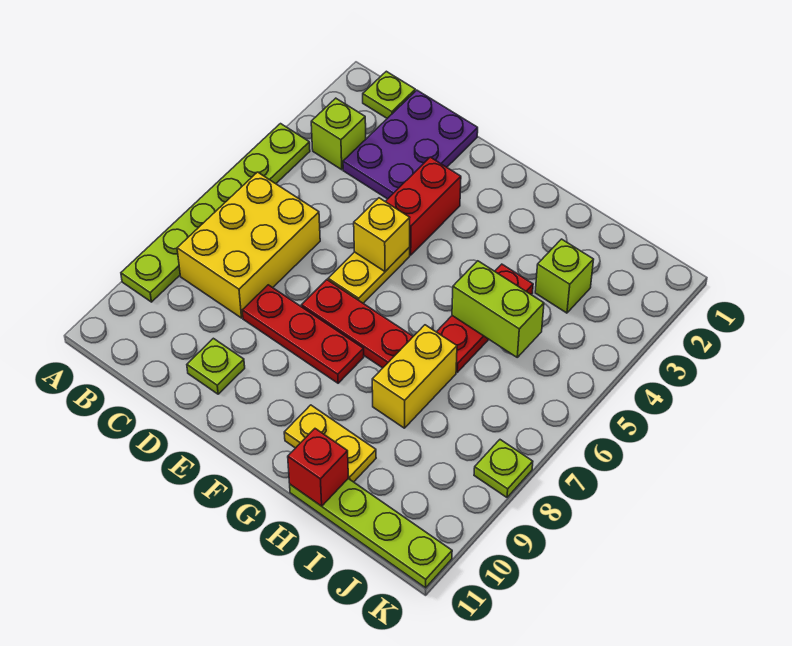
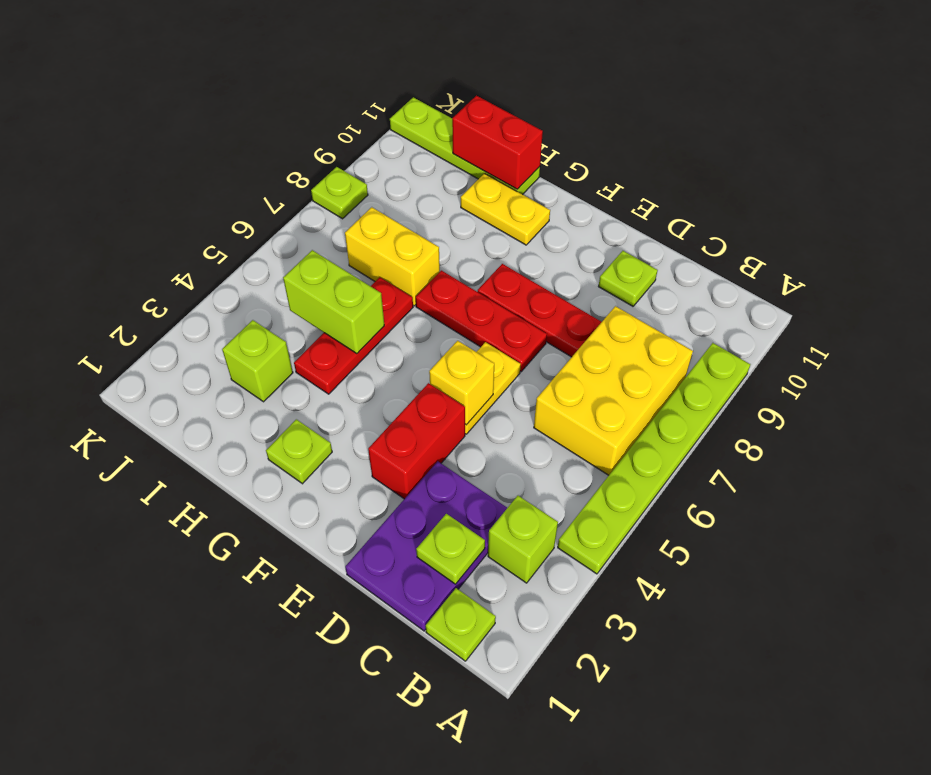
none -> lime plate C2 level 2
none -> lime plate G2 level 1
yellow brick H7:H8 level 1 -> yellow brick H7:I7 level 1
red brick H11 level 2 -> red brick H11:I11 level 2

